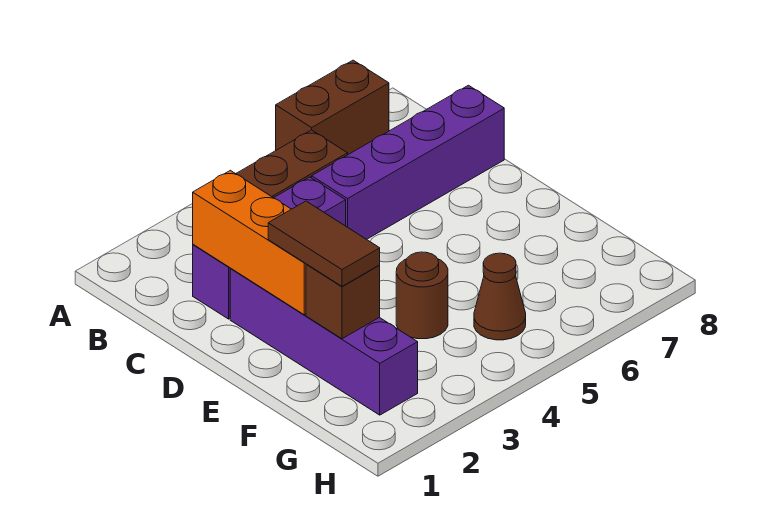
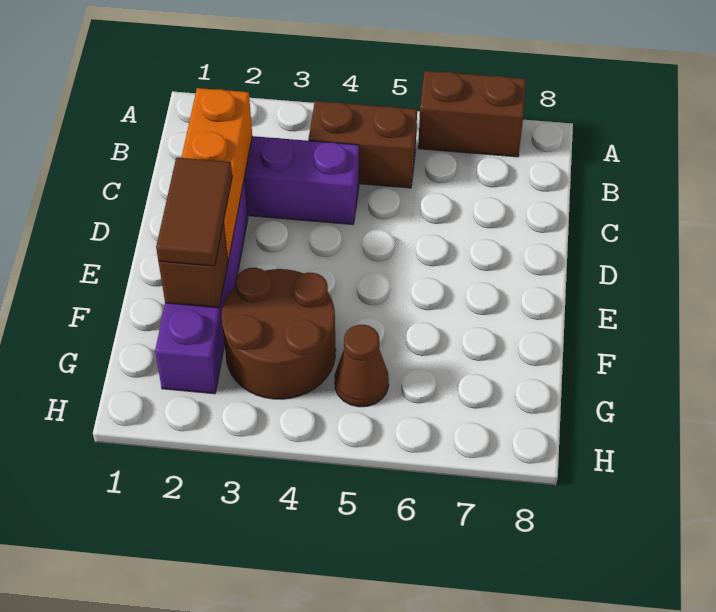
purple brick C5:C8 level 1 -> none
brown round brick F4 level 1 -> brown round brick F3:G4 level 1

